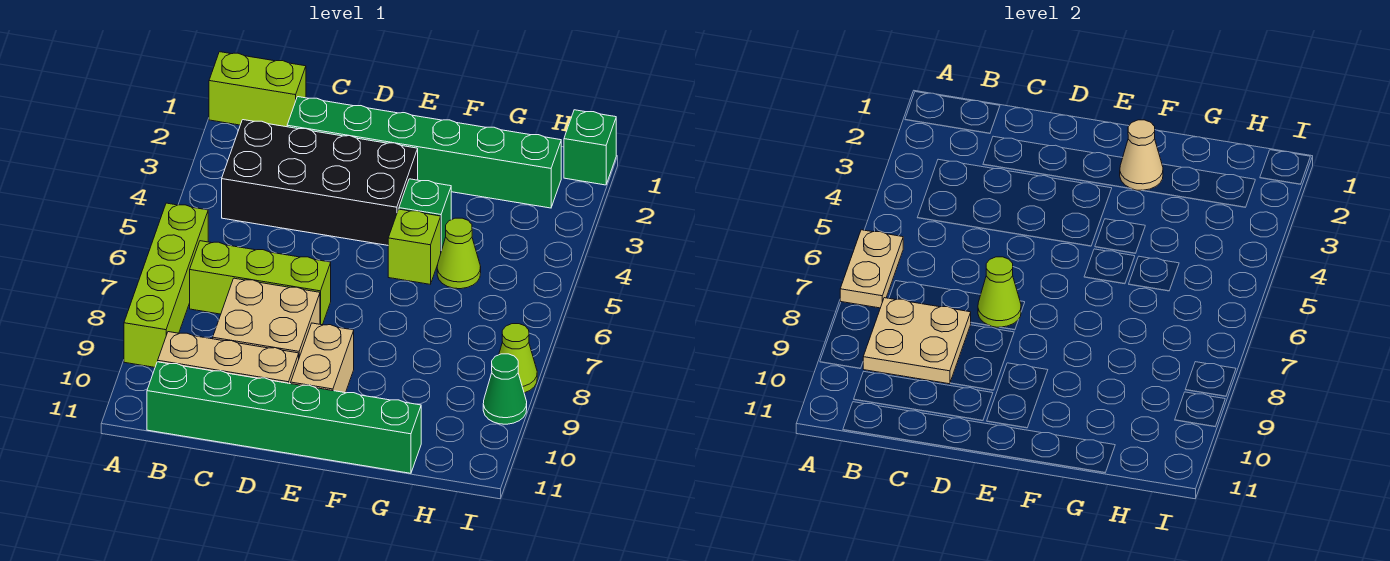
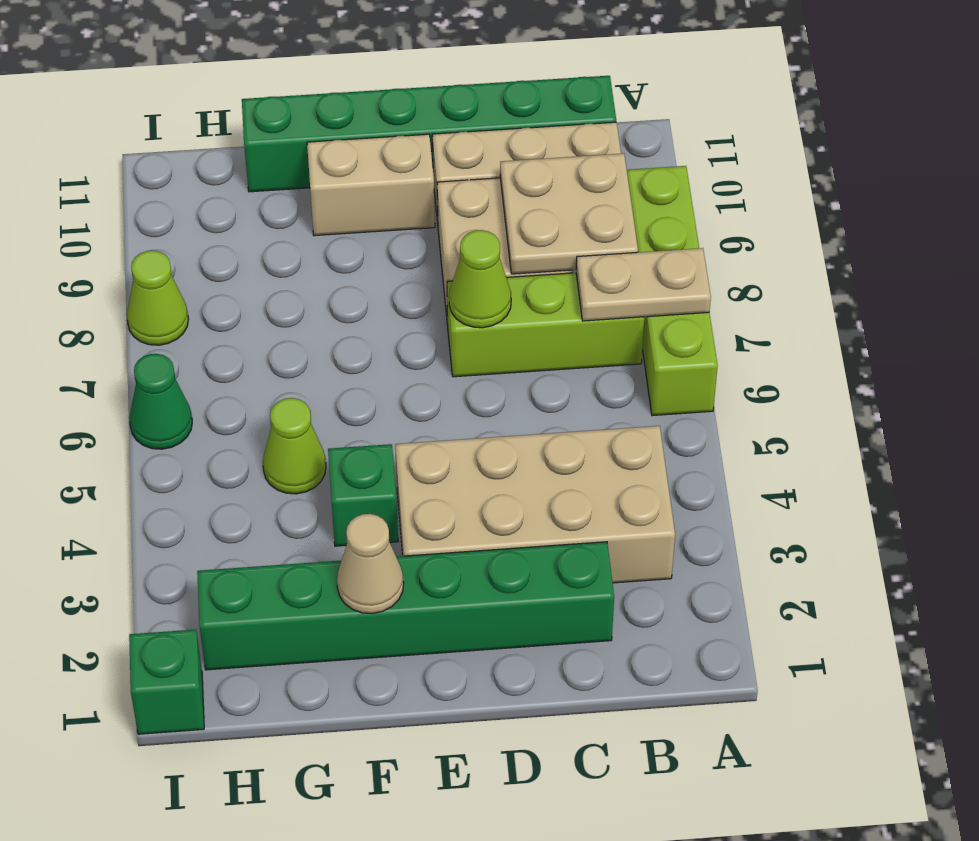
lime brick A1:B1 level 1 -> none
tan plate A6:A7 level 2 -> tan plate A7:B7 level 2
black brick B3:E4 level 1 -> tan brick B3:E4 level 1
tan brick E9:E10 level 1 -> tan brick E10:F10 level 1
lime brick F5 level 1 -> none
green cone I9 level 1 -> green cone I6 level 1

